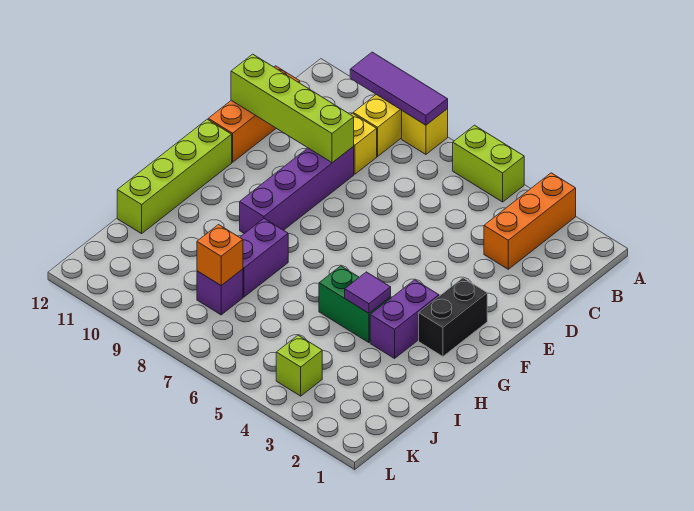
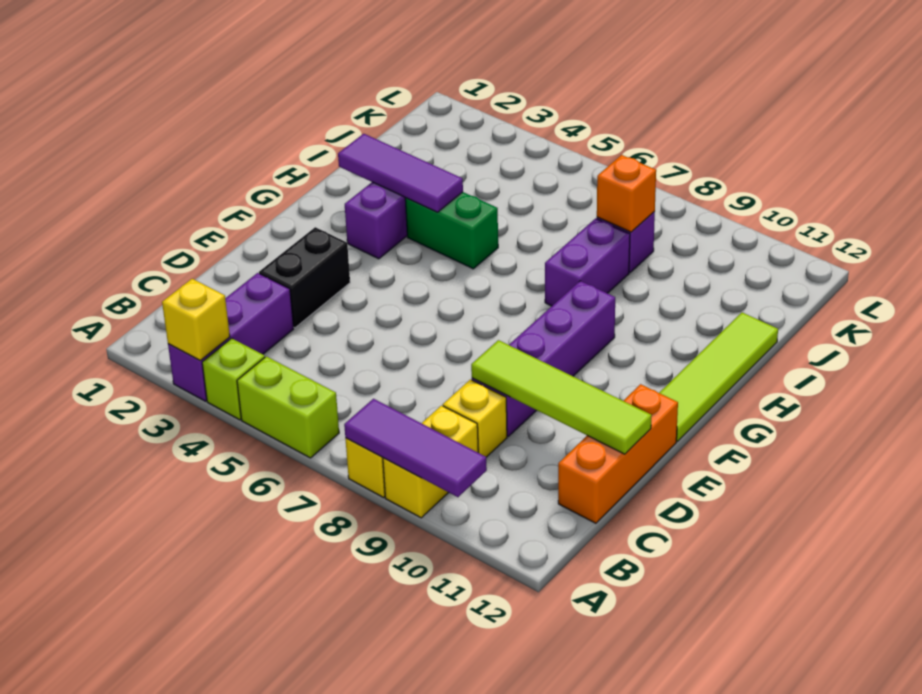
orange brick A3:C3 level 1 -> purple brick A3:C3 level 1
none -> yellow brick A3 level 2
lime brick D9:D12 level 2 -> lime tile D9:D12 level 2
black brick F2:G2 level 1 -> black brick D3:E3 level 1
lime brick F12:I12 level 1 -> lime tile F12:I12 level 1
purple tile H4 level 2 -> purple tile H2:H4 level 2
lime brick K4 level 1 -> lime brick A4 level 1

